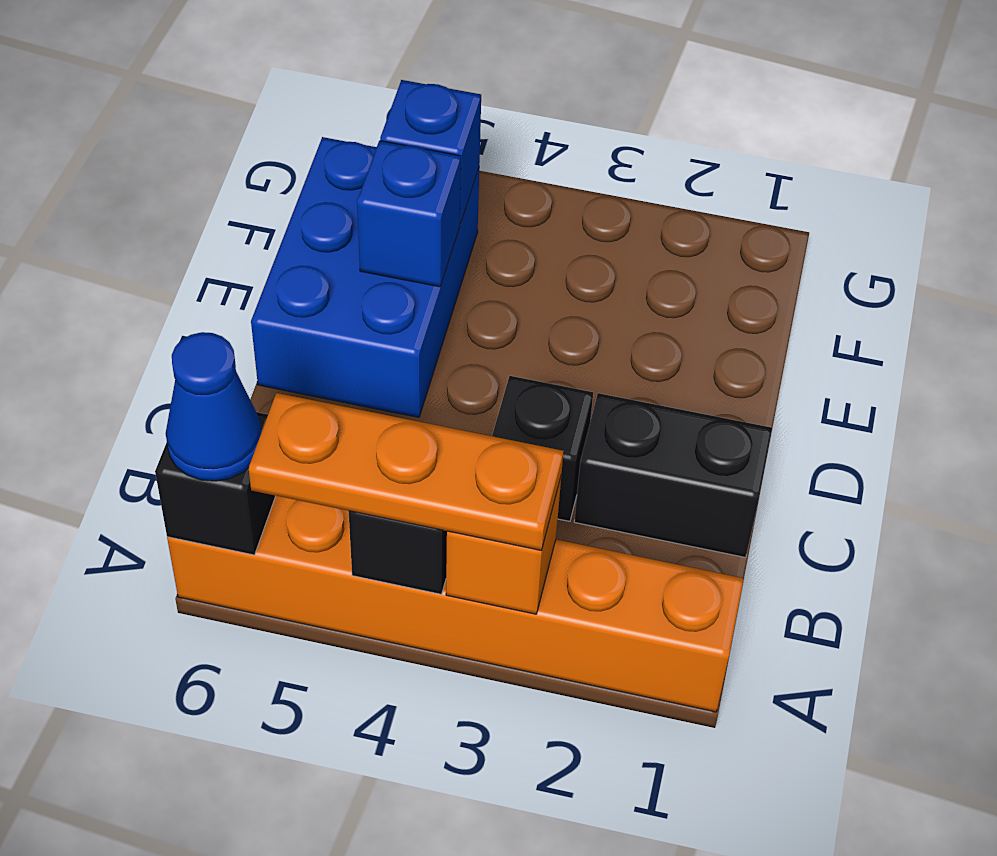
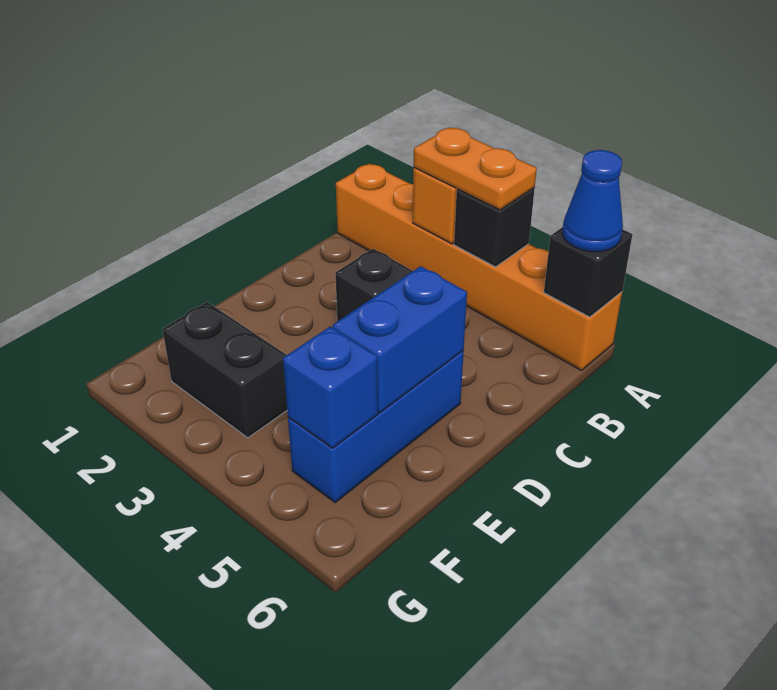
orange plate A3:A5 level 3 -> orange plate A3:A4 level 3
black brick C1:C2 level 1 -> black brick F2:F3 level 1
blue brick D5:F6 level 1 -> blue brick D5:F5 level 1
blue brick E5 level 2 -> blue brick D5:E5 level 2

